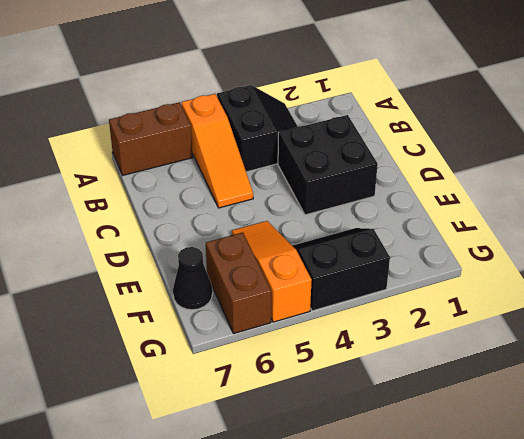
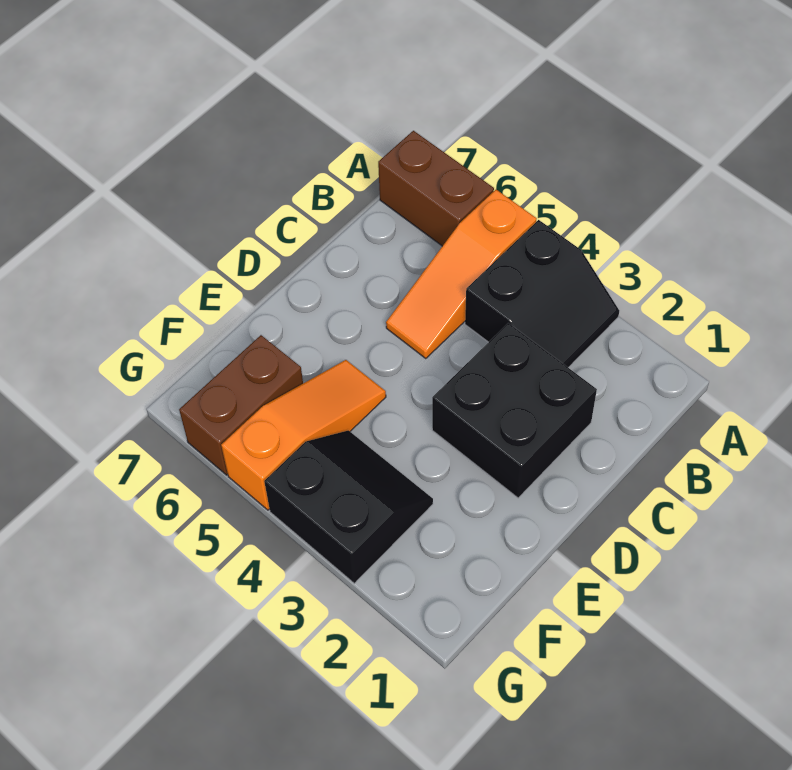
black cone F7 level 1 -> none

